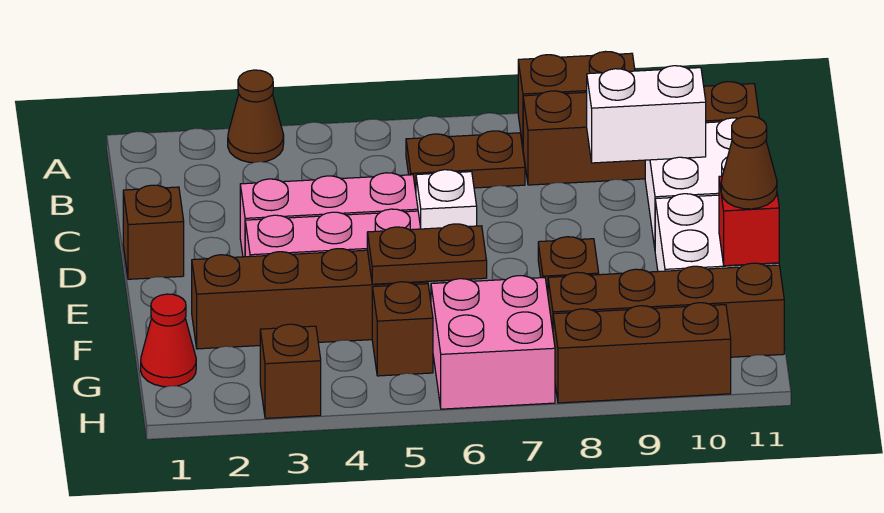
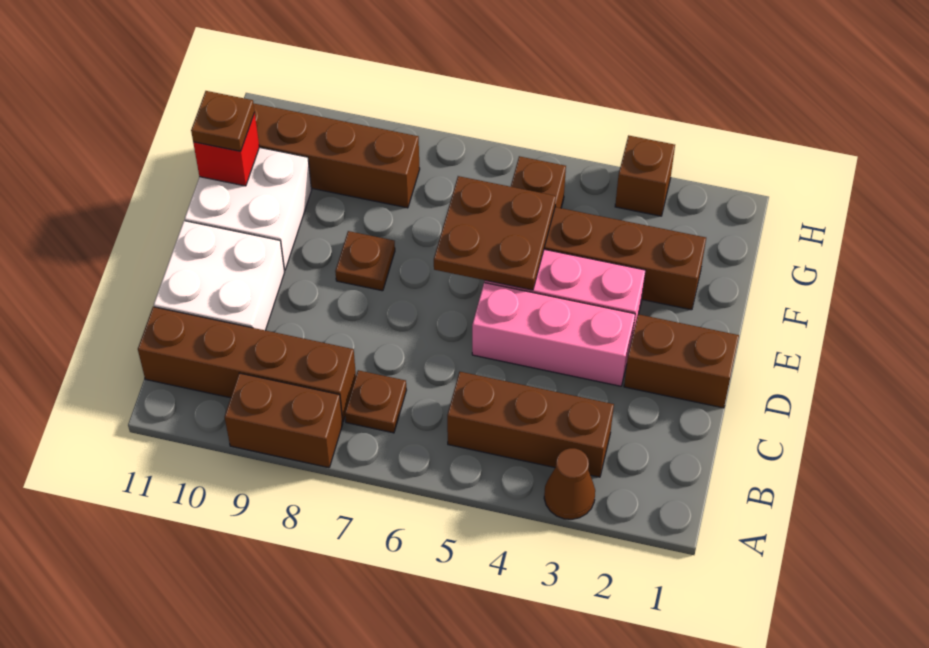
brown plate B6:B7 level 1 -> brown plate B7 level 1
white brick C9:C10 level 2 -> none
brown brick D1 level 1 -> brown brick D1:D2 level 1
white brick D6 level 1 -> none
brown plate F5:F6 level 2 -> brown plate E5:F6 level 2
brown cone F11 level 3 -> brown plate F11 level 3
red cone G1 level 1 -> none
pink brick G6:H7 level 1 -> none
brown brick H8:H10 level 1 -> brown brick B3:B5 level 1

